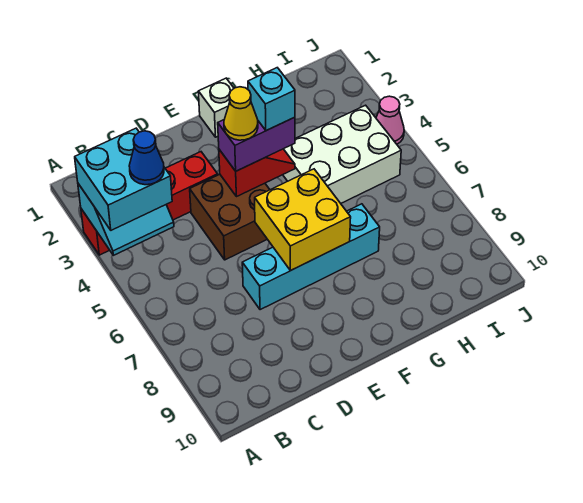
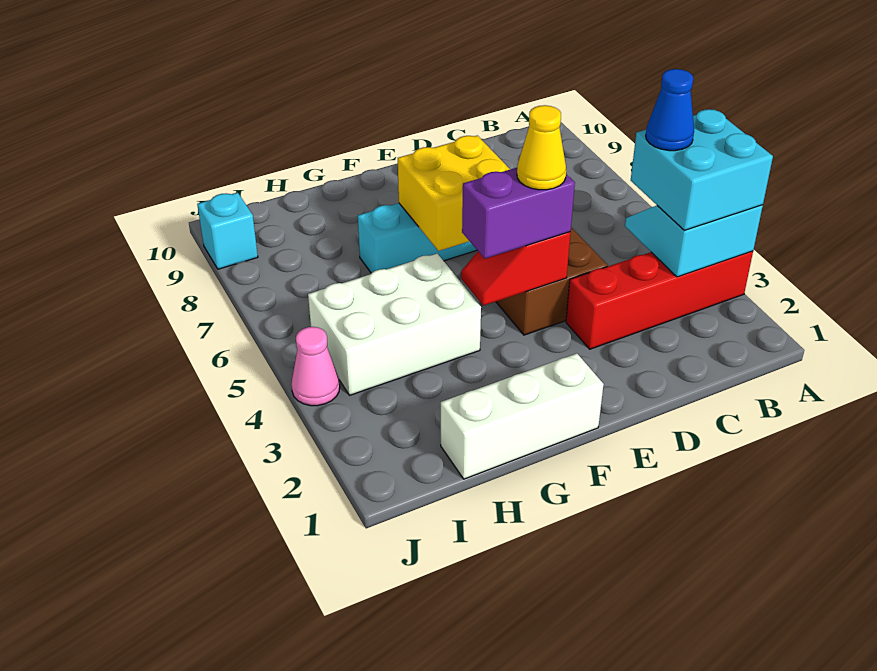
white brick F1 level 1 -> white brick F1:H1 level 1
cyan brick F4 level 4 -> cyan brick J9 level 1

